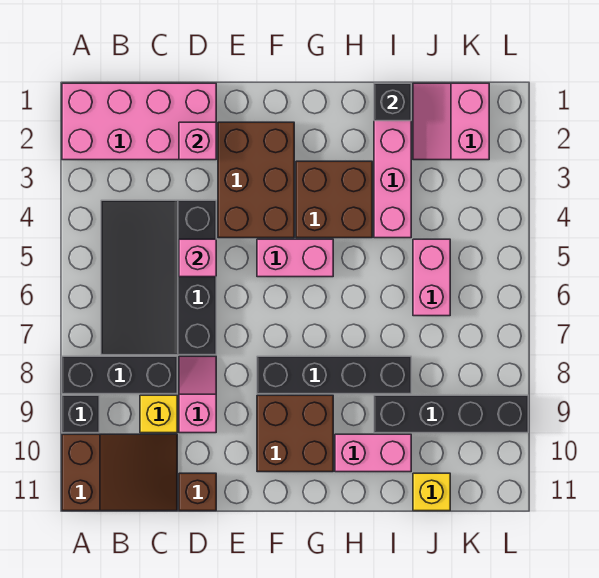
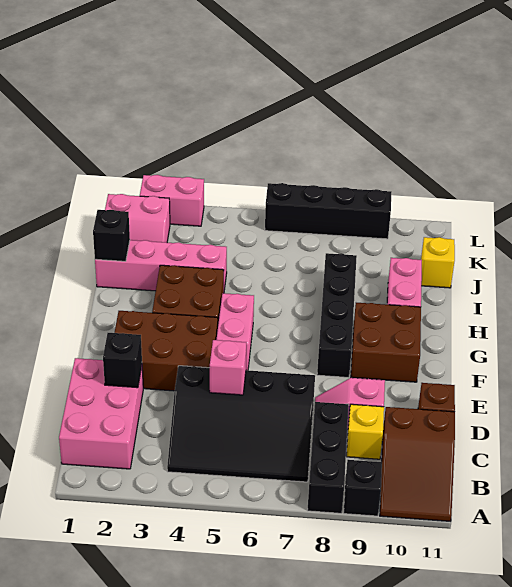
pink brick A1:D2 level 1 -> pink brick B1:D2 level 1
brown slope A10:C11 level 1 top A -> brown slope A10:C11 level 1 top C
pink brick D2 level 2 -> black brick D2 level 2
black brick I9:L9 level 1 -> black brick L6:L9 level 1
pink brick J5:J6 level 1 -> pink brick L2:L3 level 1

